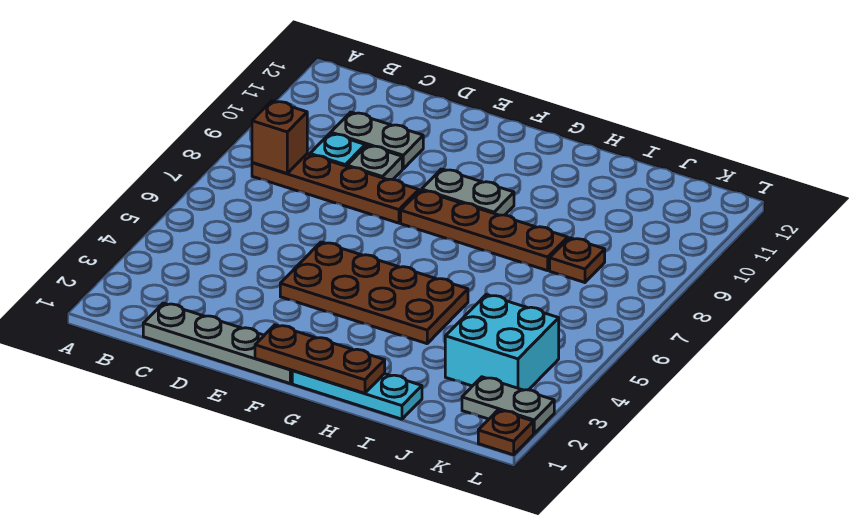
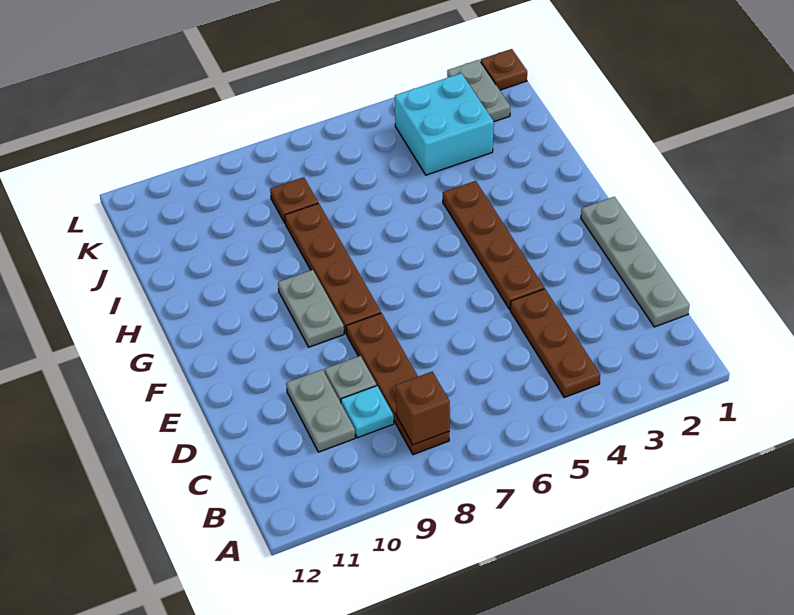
brown plate E4:H5 level 1 -> brown plate E4:H4 level 1
brown plate F1:H1 level 2 -> brown plate B4:D4 level 1
cyan plate G1:I1 level 1 -> none

